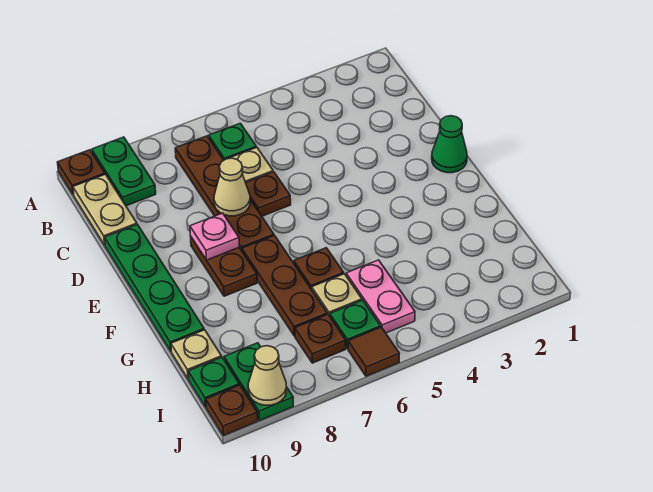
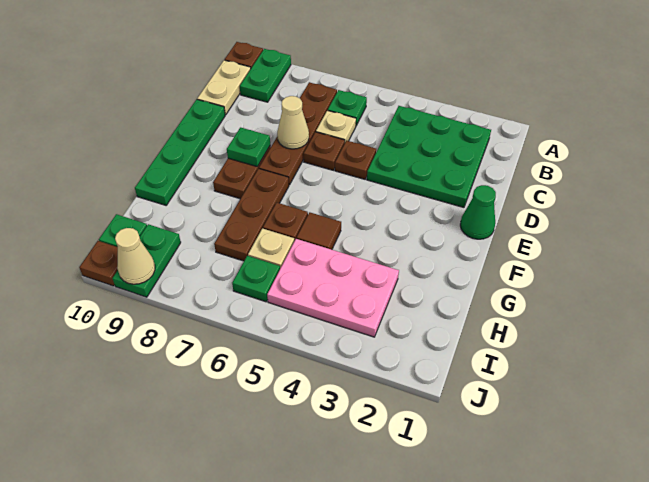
none -> green plate B2:D4 level 1
pink plate E8 level 2 -> green plate E8 level 2
pink plate H5:I5 level 1 -> pink plate H3:I5 level 1
tan plate H10 level 1 -> none
brown plate I7 level 1 -> brown plate D5 level 1
brown tile J6 level 1 -> brown tile G5 level 1

